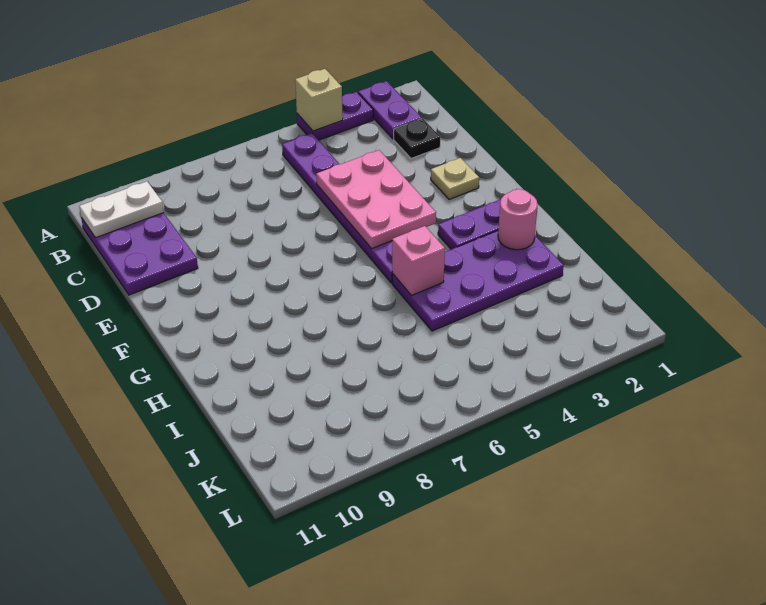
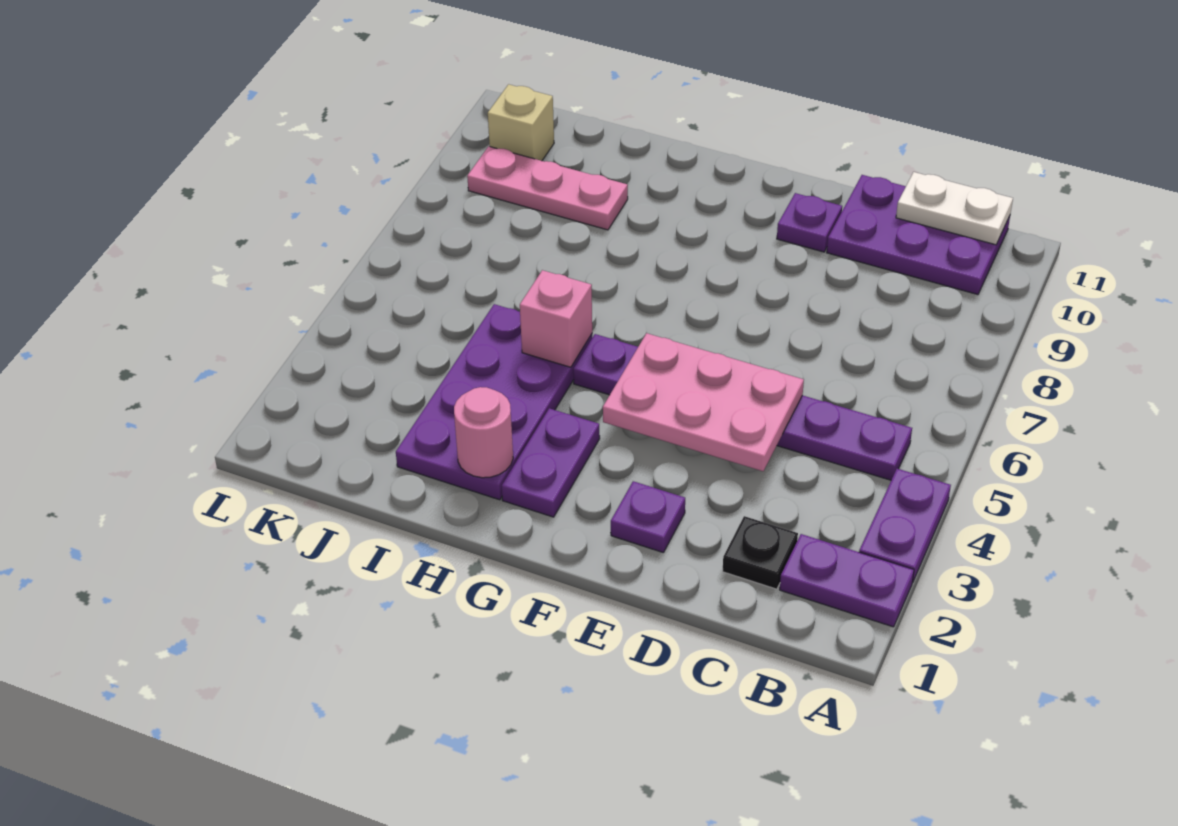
tan brick A4 level 2 -> tan brick K10 level 1
white plate B10:B11 level 2 -> white plate B11:C11 level 2
tan plate E2 level 1 -> purple plate E2 level 1
none -> purple plate E10 level 1
none -> pink plate I9:K9 level 1

